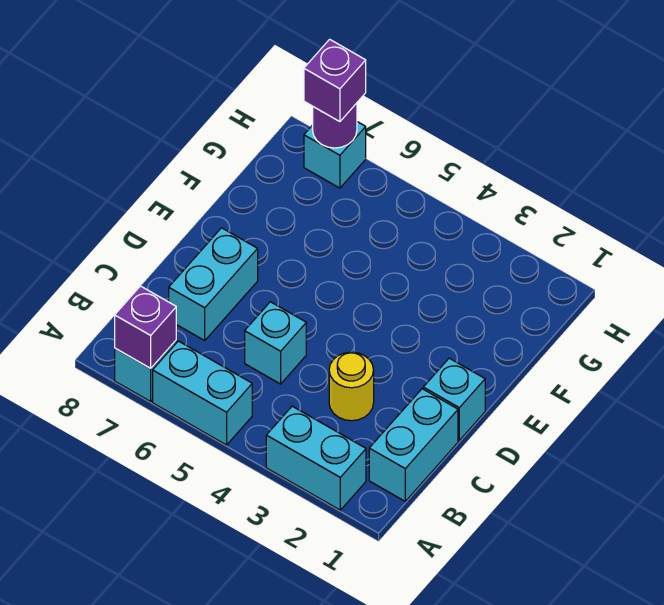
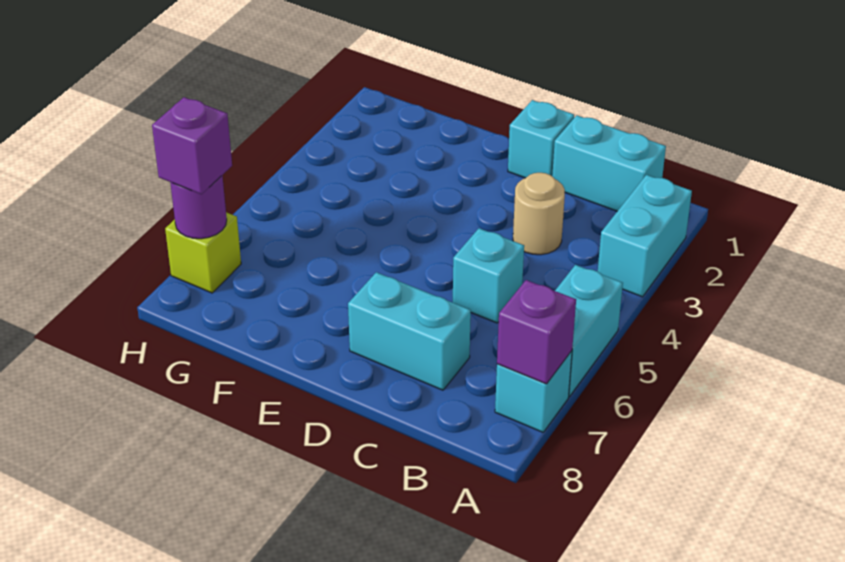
yellow round brick C3 level 1 -> tan round brick C3 level 1
cyan brick H7 level 1 -> lime brick H7 level 1

